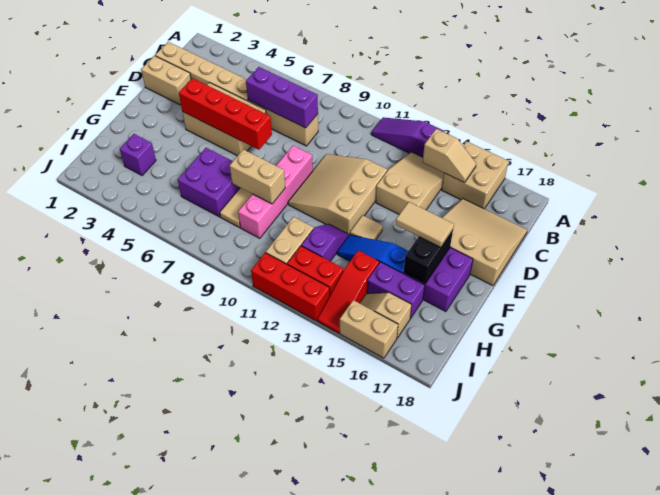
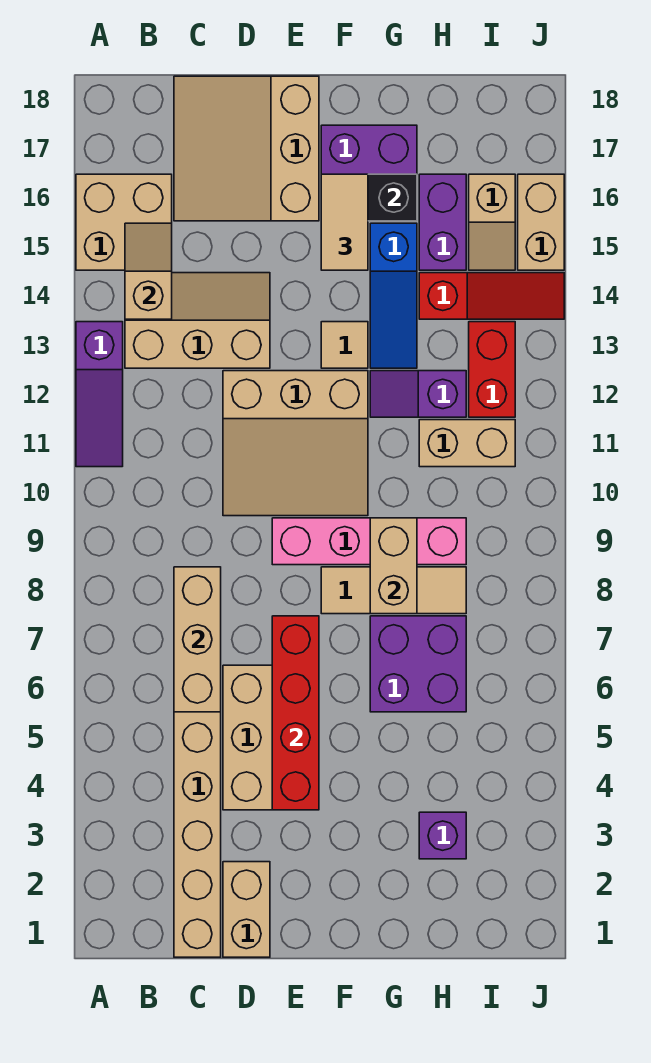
tan slope B13:D14 level 1 top D -> tan slope B13:D14 level 1 top 13
purple brick C6:C8 level 2 -> tan brick C6:C8 level 2
red brick J11:J13 level 1 -> none

